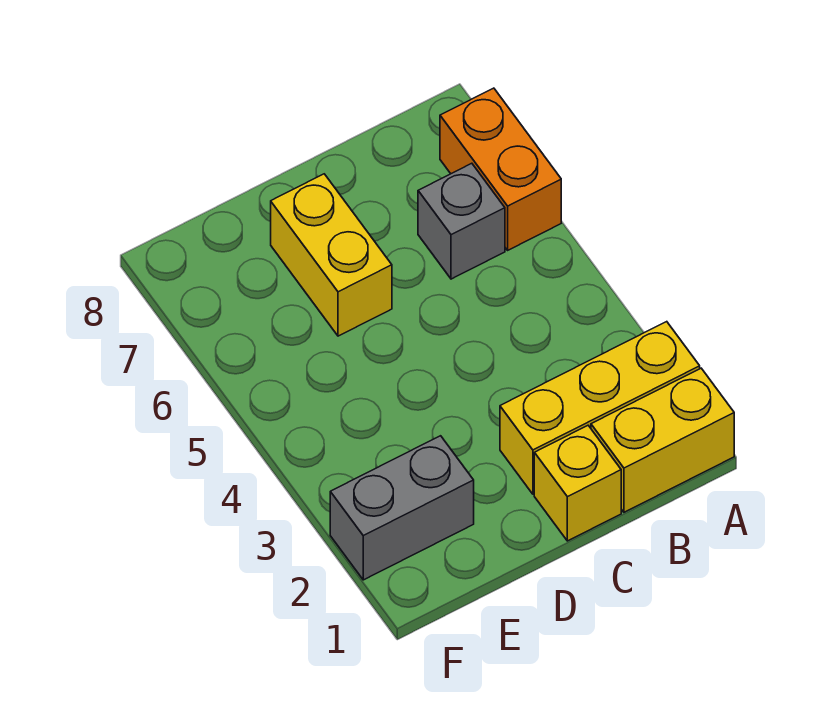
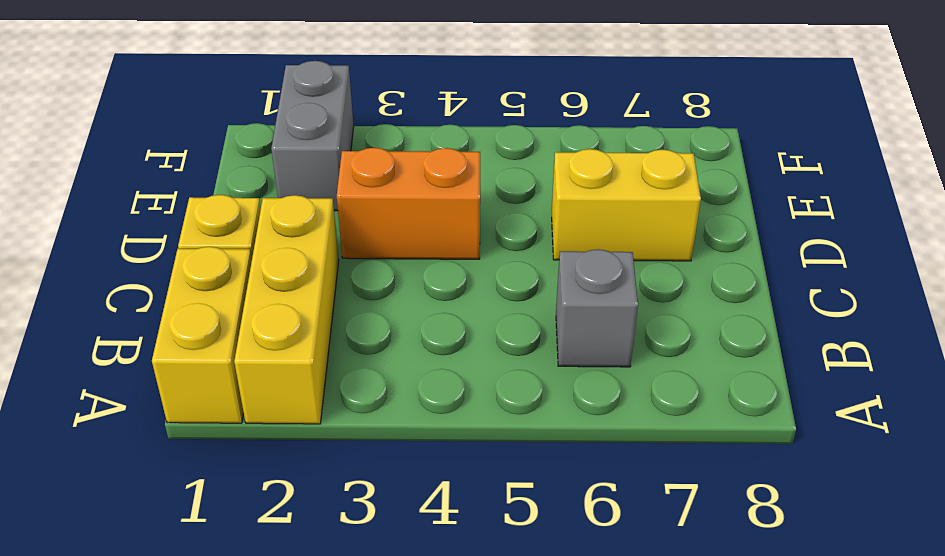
orange brick A6:A7 level 1 -> orange brick D3:D4 level 1

